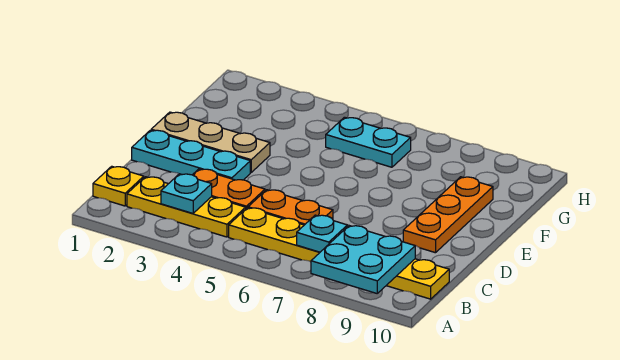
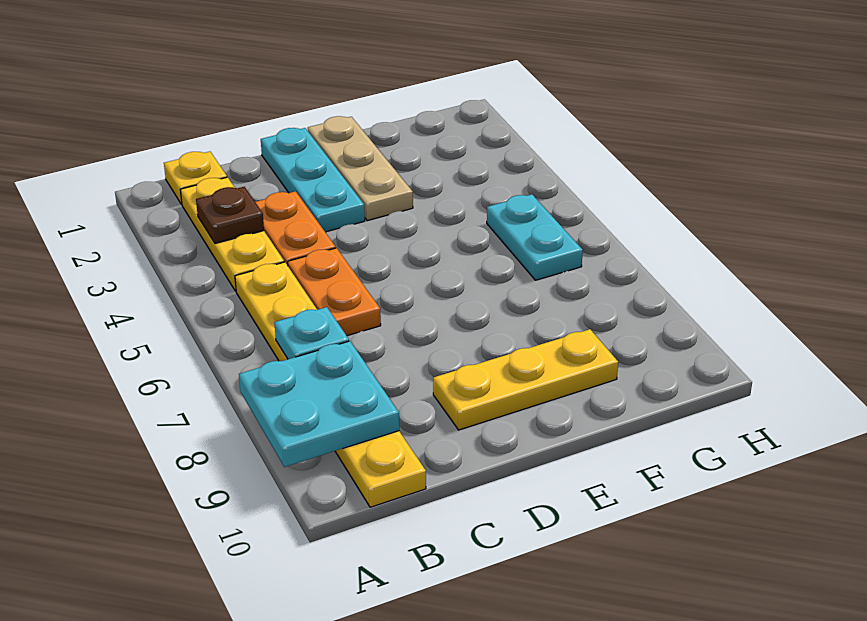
cyan plate B3 level 2 -> brown plate B3 level 2
orange plate D9:F9 level 1 -> yellow plate D9:F9 level 1

